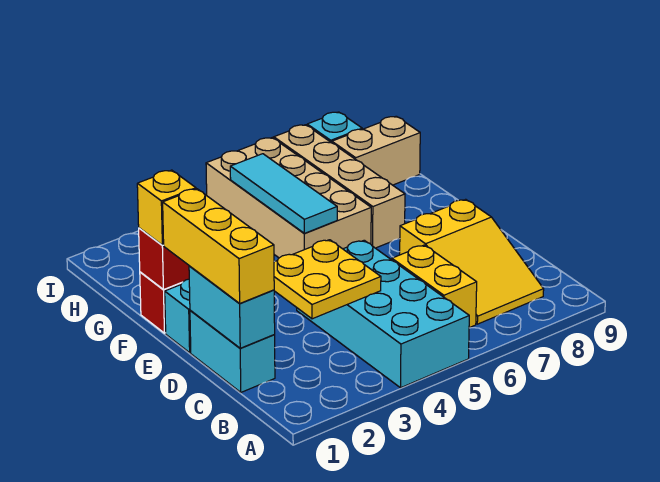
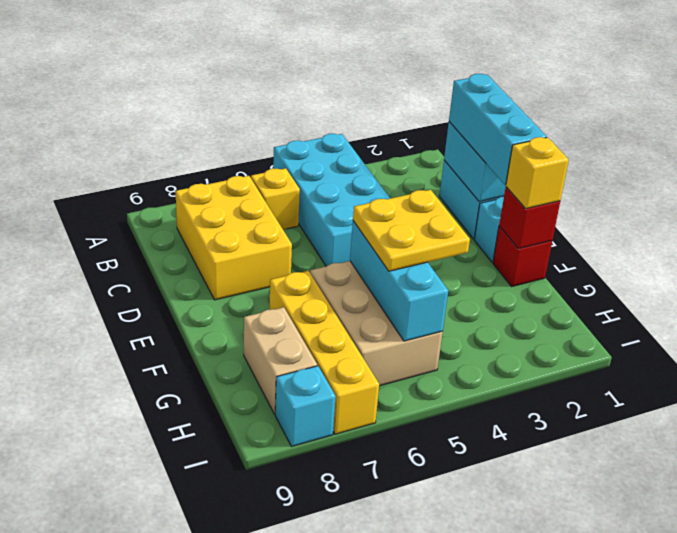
yellow brick B6:C6 level 1 -> yellow brick B6 level 1
yellow slope B7:D8 level 1 top D -> yellow brick B7:D8 level 1
yellow brick C1:E1 level 3 -> cyan brick C1:E1 level 3
yellow plate C3:D4 level 2 -> yellow plate F4:G5 level 3
tan brick F5:I6 level 1 -> tan brick F5:H6 level 1
cyan tile F5:H5 level 2 -> cyan brick F5:H5 level 2
tan brick F7:I7 level 1 -> yellow brick F7:I7 level 1
tan brick H8:H9 level 1 -> tan brick G8:H8 level 1

